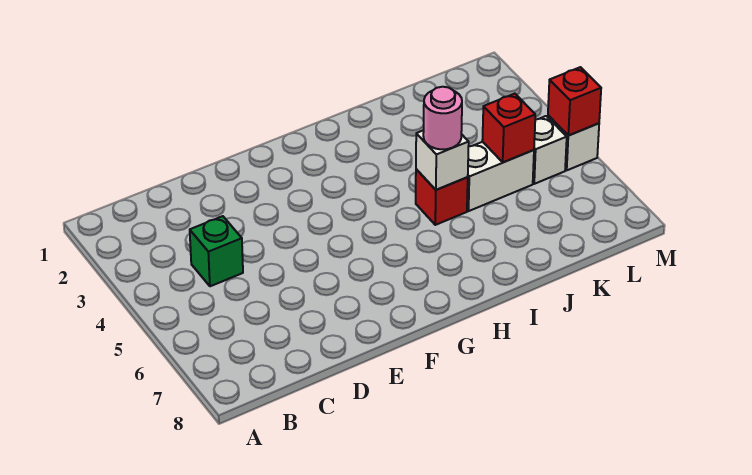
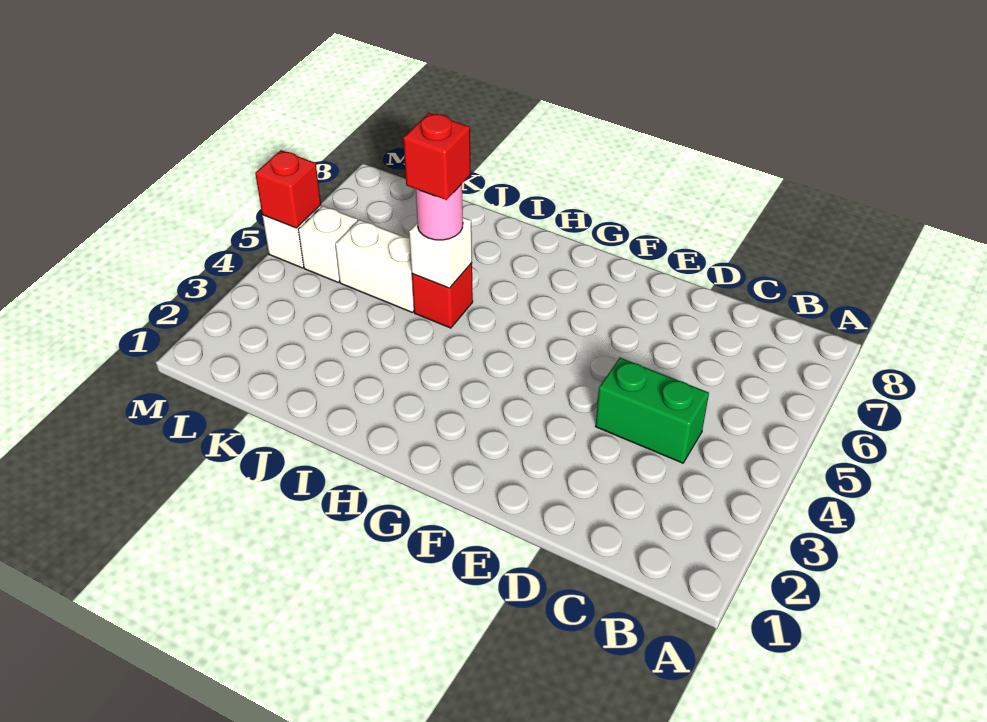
green brick C4 level 1 -> green brick C4:D4 level 1
red brick K5 level 2 -> red brick I5 level 4

